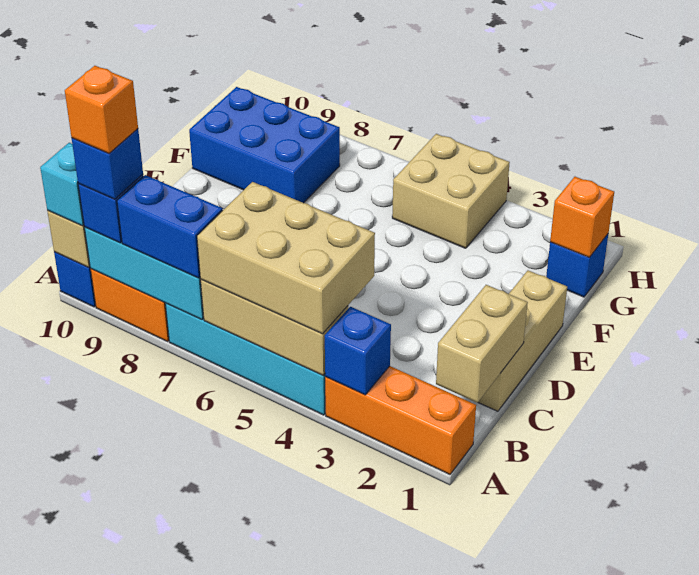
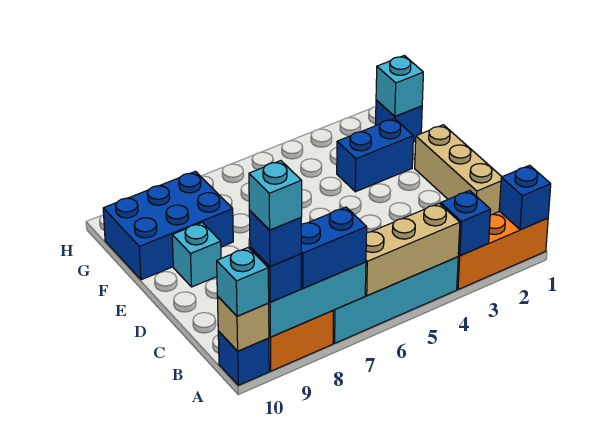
none -> blue brick A1 level 2
tan brick A4:B6 level 3 -> none
orange brick A9 level 5 -> cyan brick A9 level 5
tan brick B1:C1 level 2 -> none
none -> cyan brick E9 level 1
none -> blue brick F2:F3 level 1
orange brick G1 level 2 -> cyan brick G1 level 2
tan brick G4:H5 level 1 -> none

